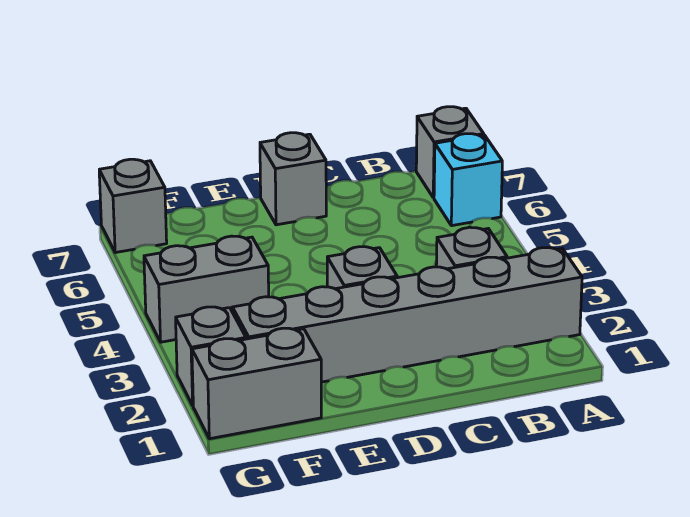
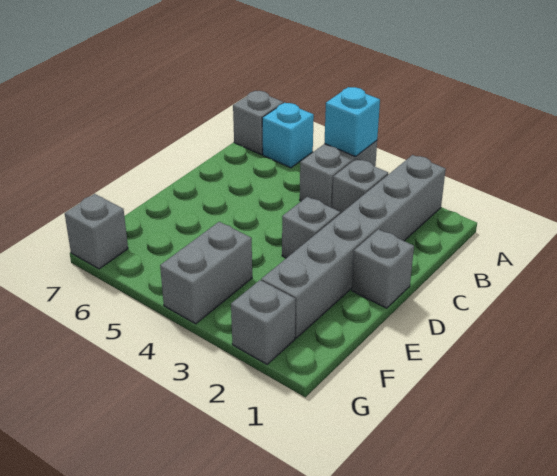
none -> cyan brick A4 level 2
grey brick D7 level 1 -> grey brick D1 level 1
grey brick F1:G1 level 1 -> grey brick A4:B4 level 1

